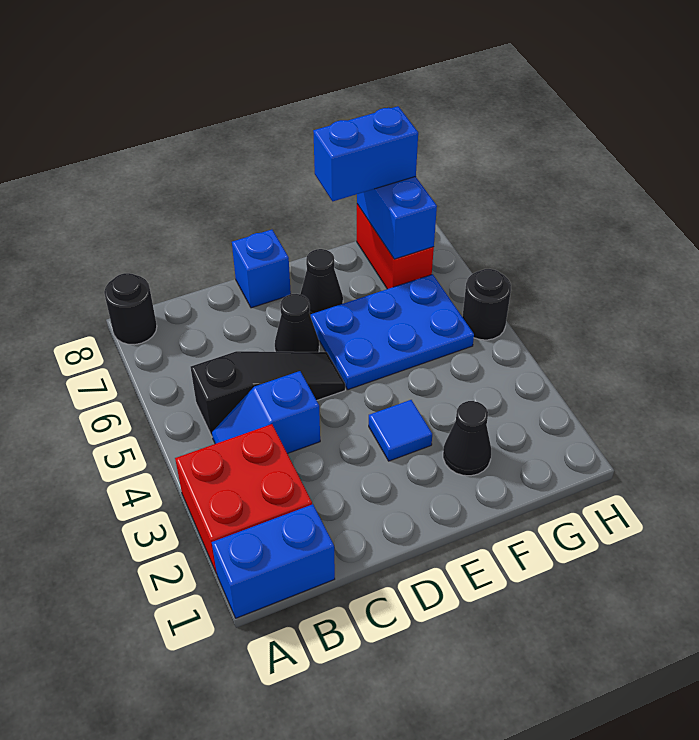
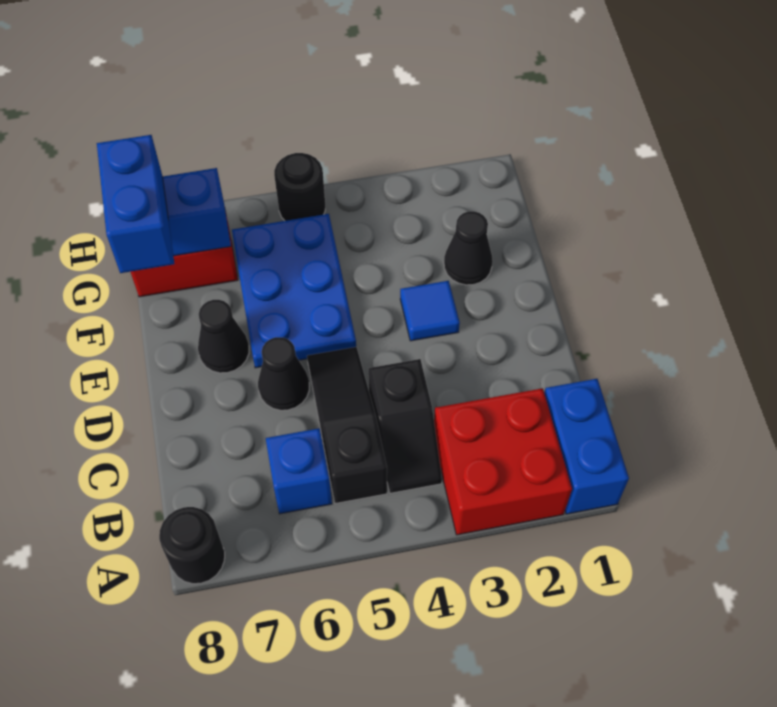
blue slope B4:C4 level 1 top C -> black slope B4:C4 level 1 top C
blue brick D8 level 1 -> blue brick B6 level 1

